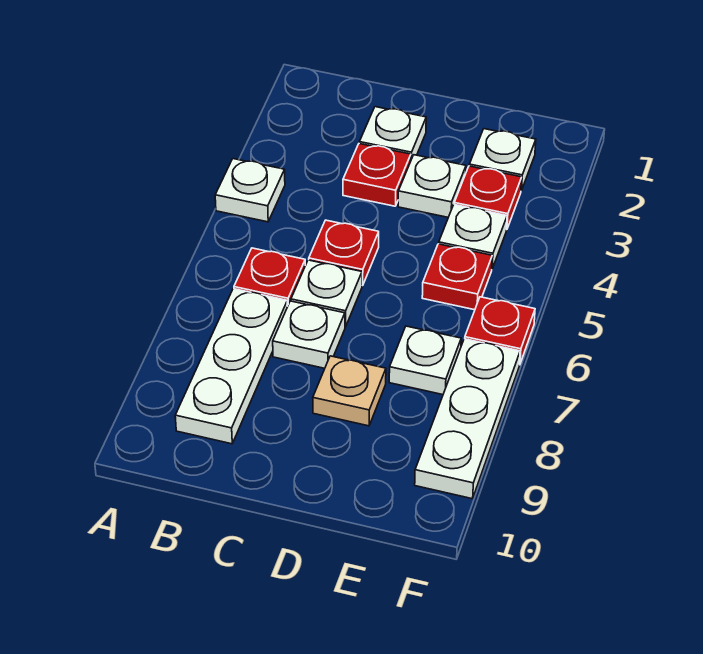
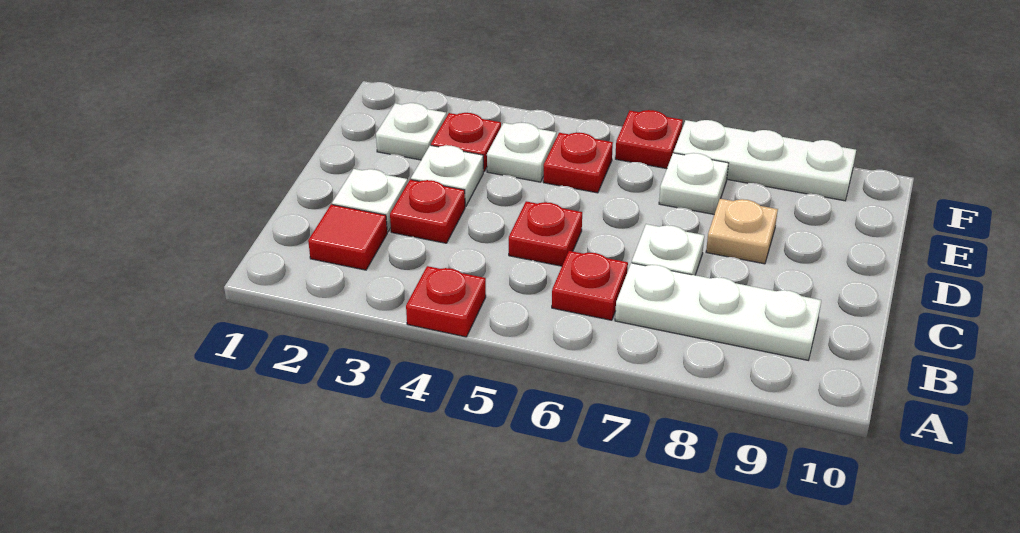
white plate A4 level 1 -> red plate A4 level 1
none -> red tile B2 level 1
white plate C6 level 1 -> none

